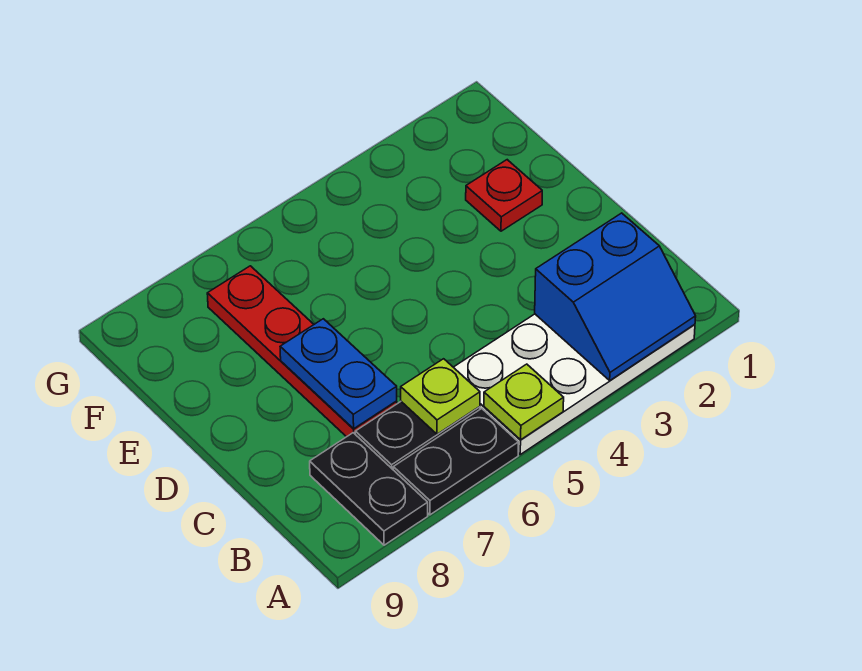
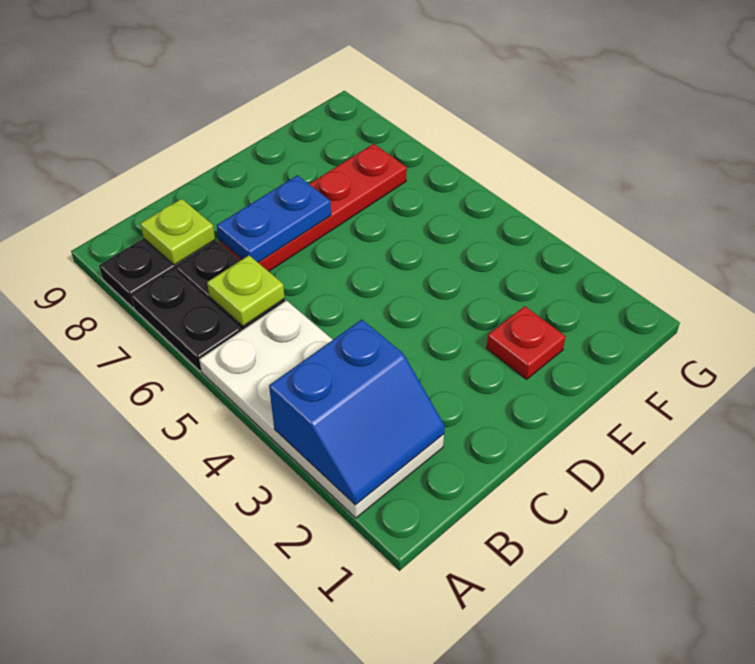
blue slope A2:B3 level 2 top B -> blue slope A2:B3 level 2 top 3
lime plate A5 level 2 -> lime plate B8 level 2

